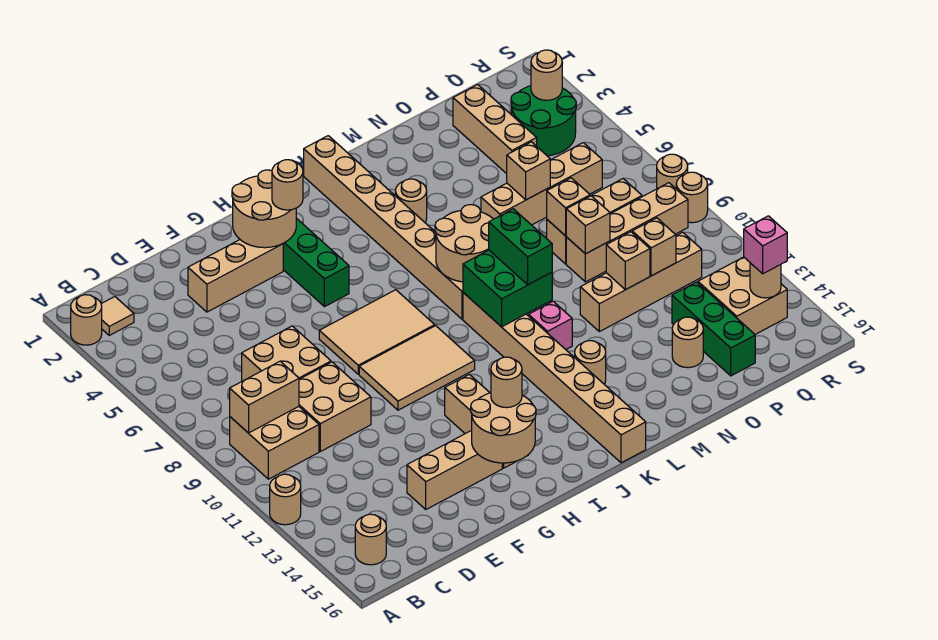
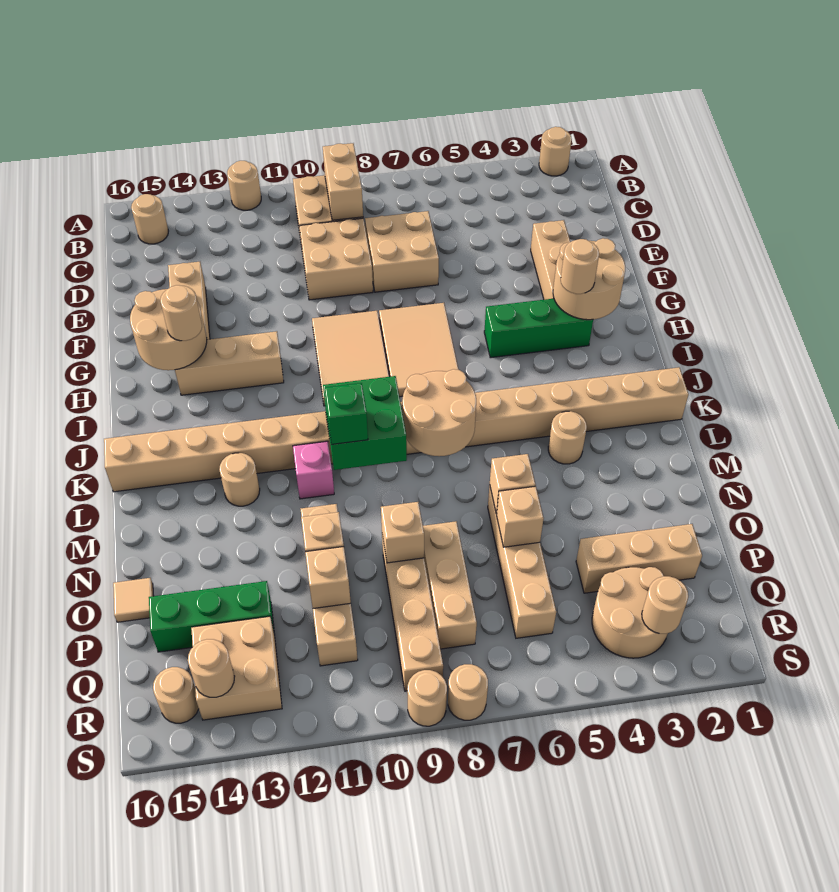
tan tile B2 level 1 -> tan tile O16 level 1
green brick L9:L10 level 3 -> green brick L10 level 3
tan brick O8 level 2 -> tan brick N6 level 2
tan round brick O14 level 1 -> tan round brick R15 level 1
green round brick Q3:R4 level 1 -> tan round brick Q3:R4 level 1
pink brick R14 level 3 -> none

